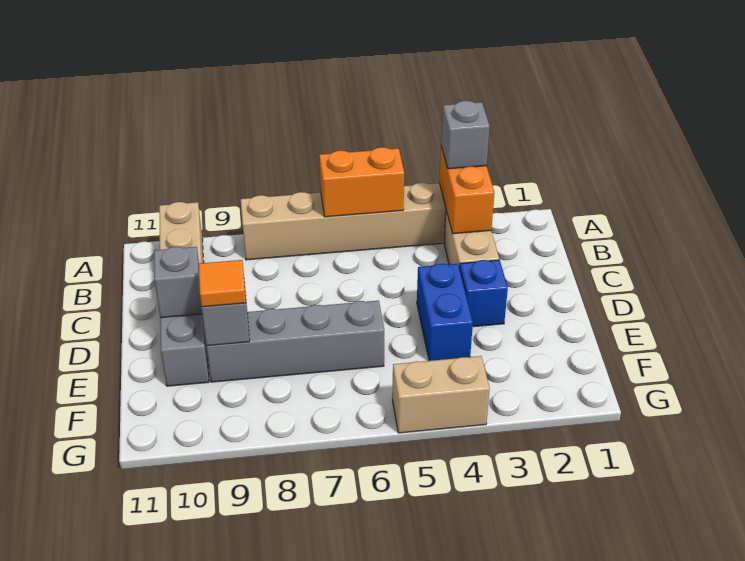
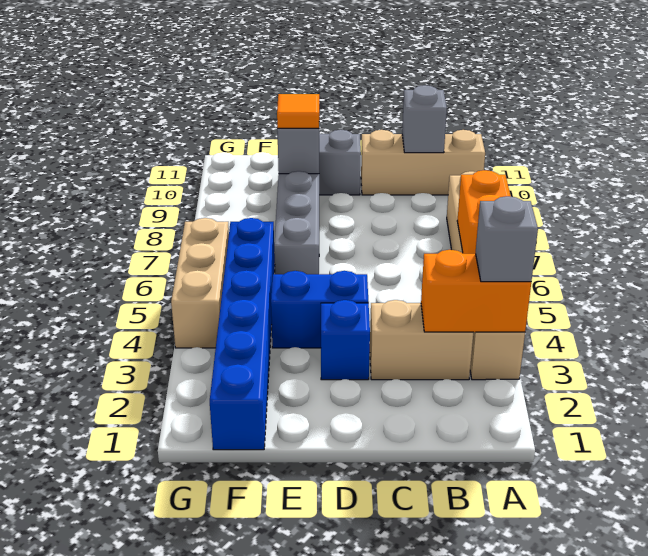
grey brick D10 level 2 -> grey brick B10 level 2
none -> blue brick F1:F6 level 1
tan brick G4:G5 level 1 -> tan brick G4:G6 level 1

